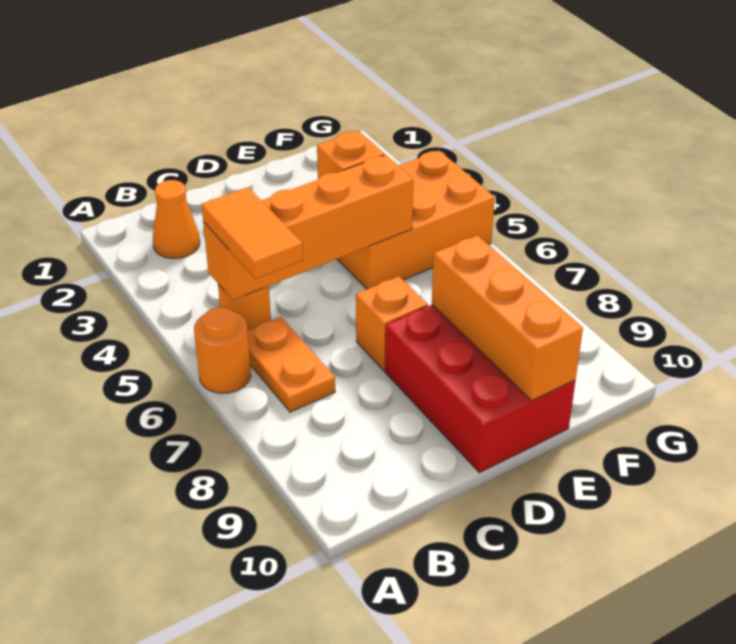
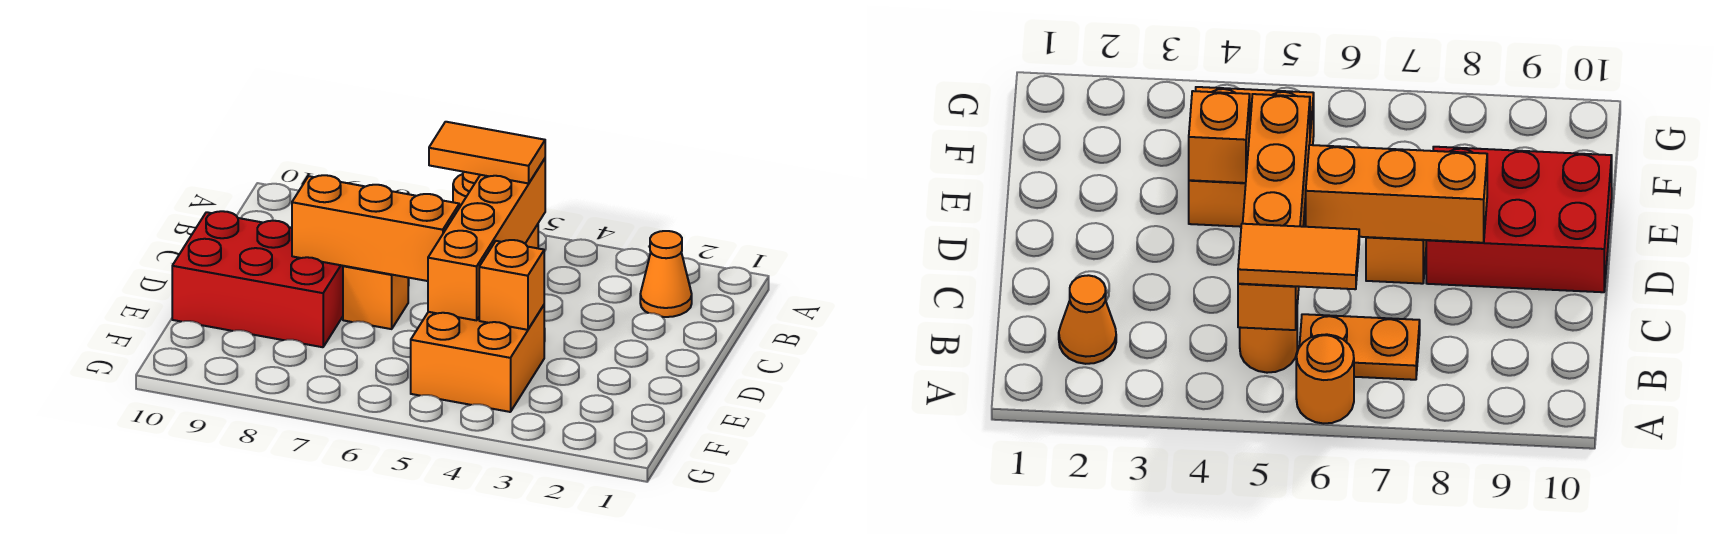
orange brick E4:G5 level 1 -> orange brick E4:F5 level 1
orange brick E8:E10 level 2 -> orange brick D6:D8 level 2

